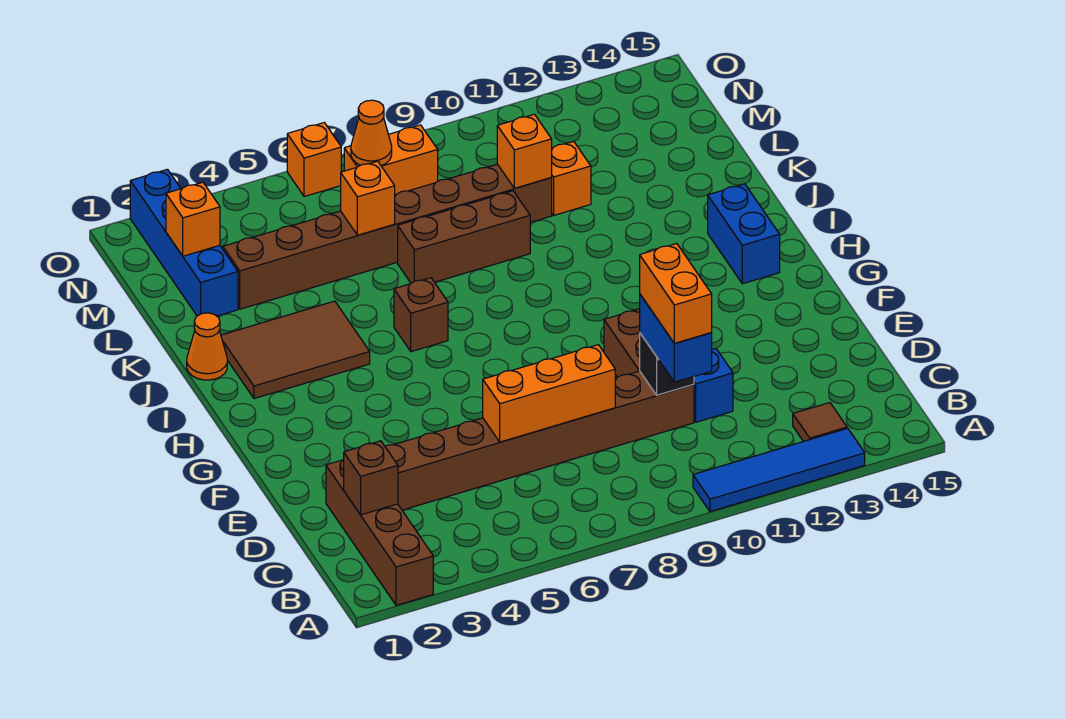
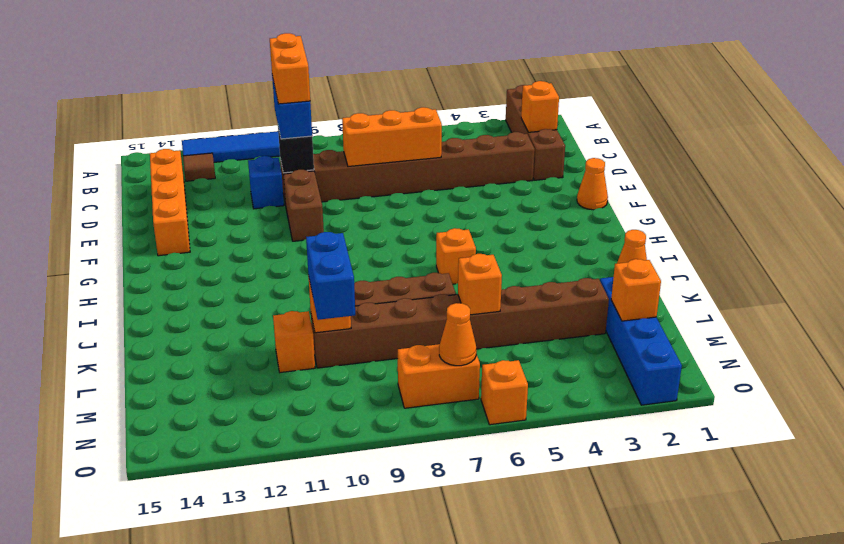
brown brick C2 level 2 -> orange brick C2 level 2
none -> orange brick C14:F14 level 1
none -> orange cone F1 level 1
blue brick H14:I14 level 1 -> blue brick L10:M10 level 3
brown tile I2:J4 level 1 -> none
brown brick I6 level 1 -> orange brick I6 level 1

